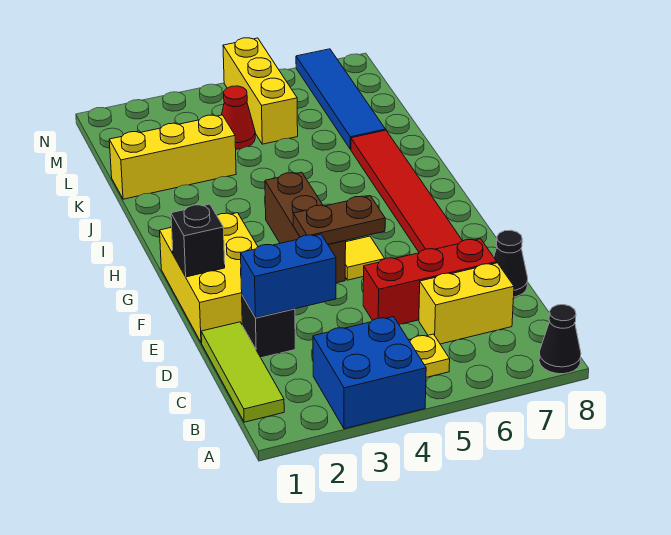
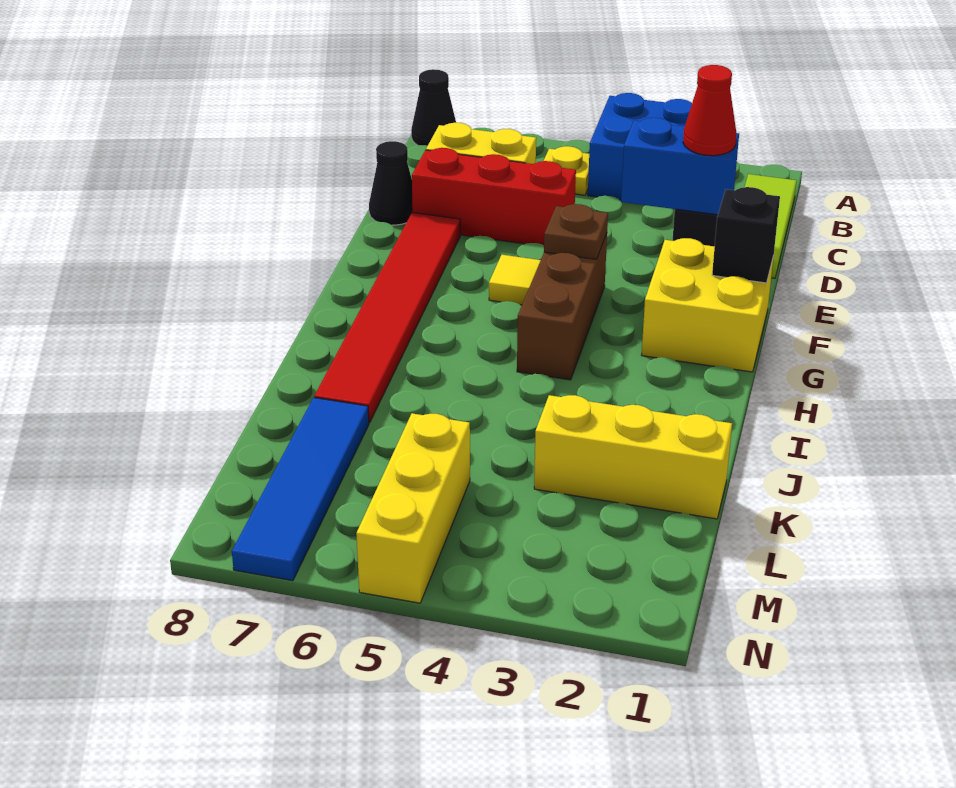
yellow brick E1:G2 level 1 -> yellow brick F1:G2 level 1
brown plate F4:F5 level 2 -> brown plate F4 level 2
red cone L4 level 1 -> red cone D2 level 3

